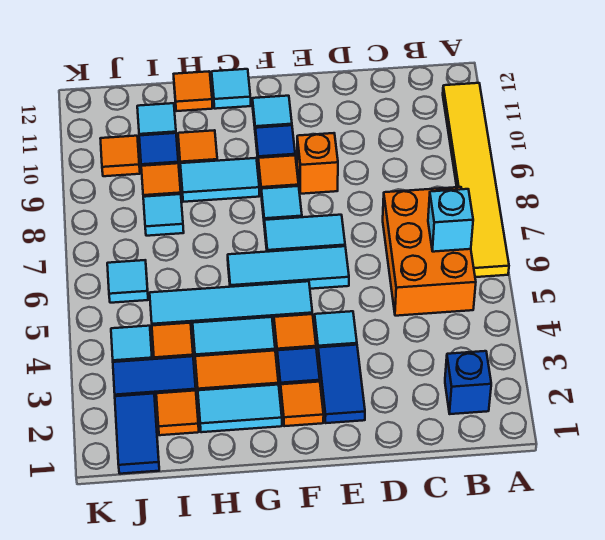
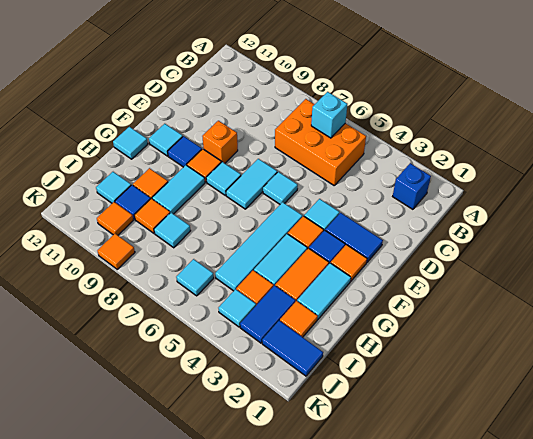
yellow tile A6:A11 level 1 -> none
cyan tile E6:G6 level 1 -> cyan tile E6 level 1
orange tile H12 level 1 -> orange tile K9 level 1

